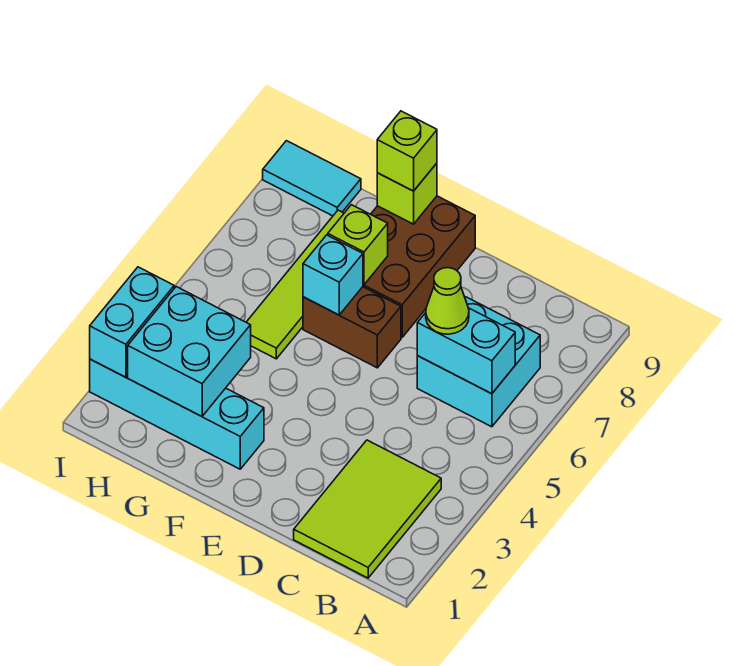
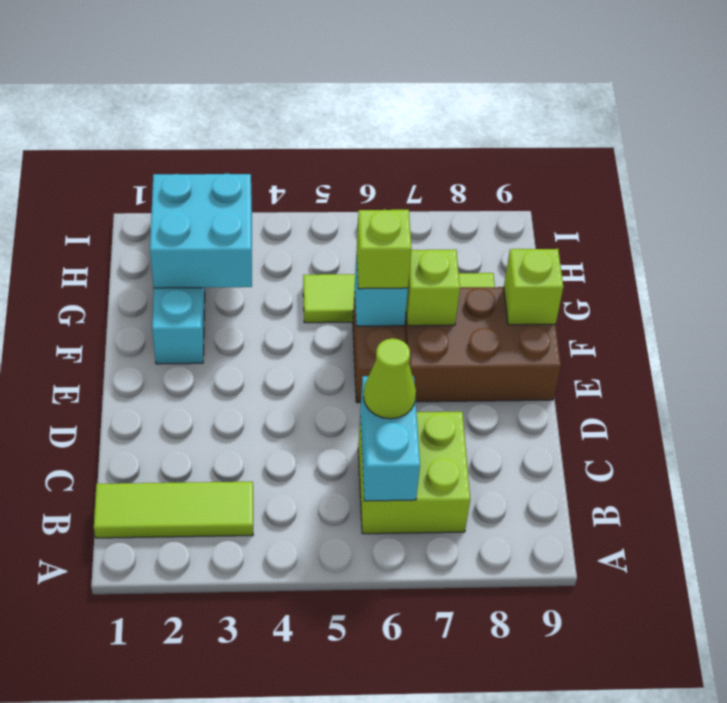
lime tile B1:C3 level 1 -> lime tile B1:B3 level 1
cyan brick B6:C7 level 1 -> lime brick B6:C7 level 1
lime brick F9 level 3 -> lime brick F6 level 3
cyan tile H9:I9 level 1 -> none
cyan brick I2:I3 level 2 -> none

